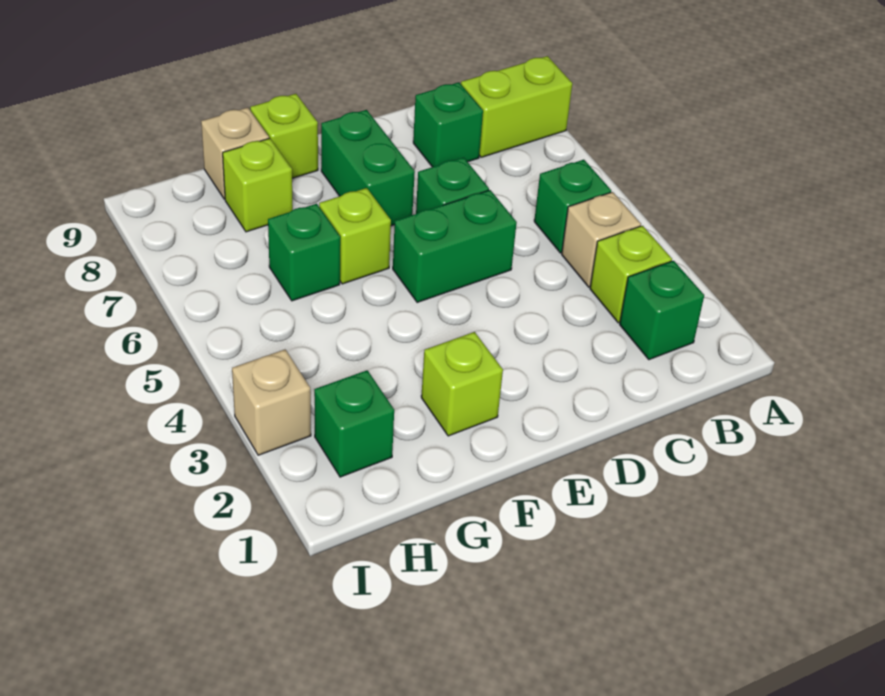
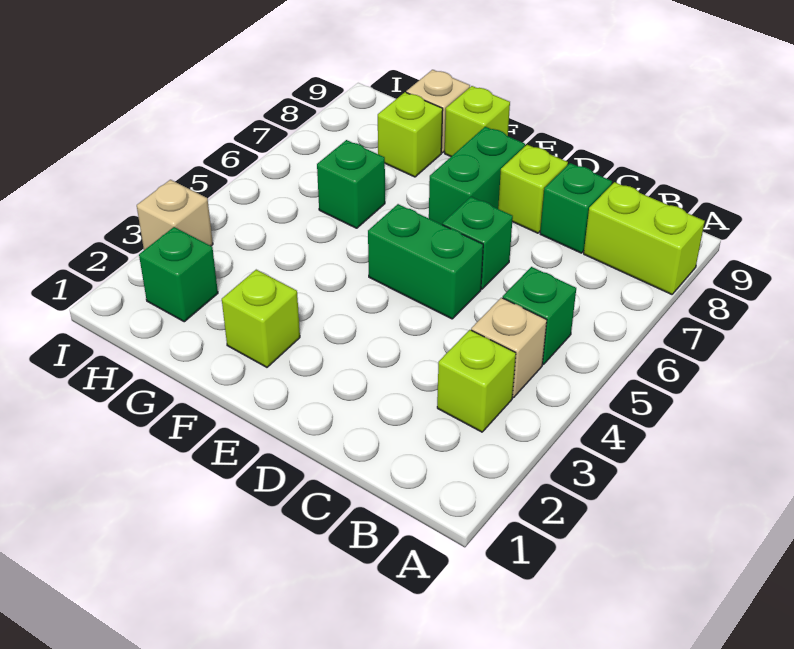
green brick B2 level 1 -> none
lime brick F6 level 1 -> lime brick D8 level 1

